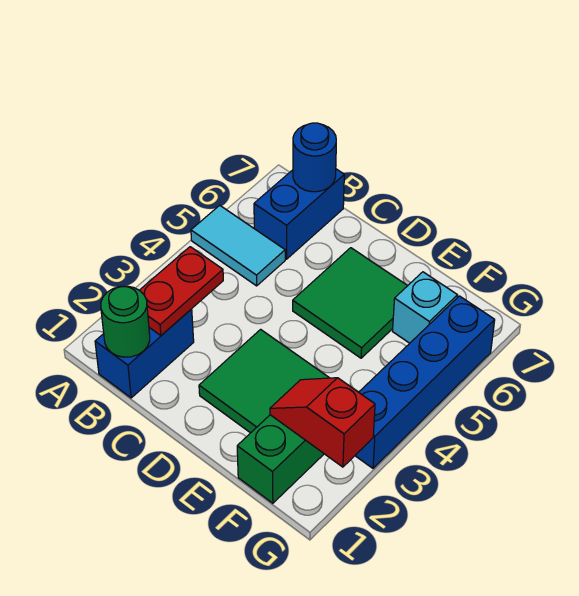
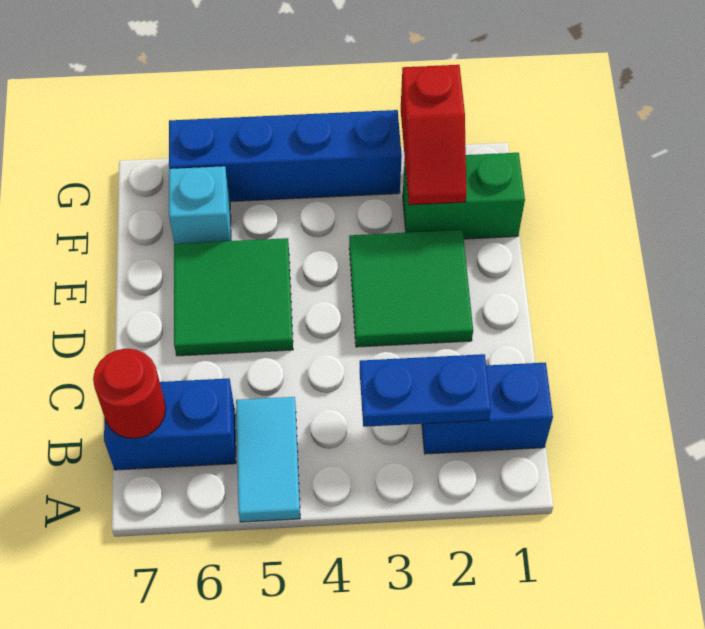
green round brick B1 level 2 -> none
red plate B2:B3 level 2 -> blue plate B2:B3 level 2
blue round brick B7 level 2 -> red round brick B7 level 2

